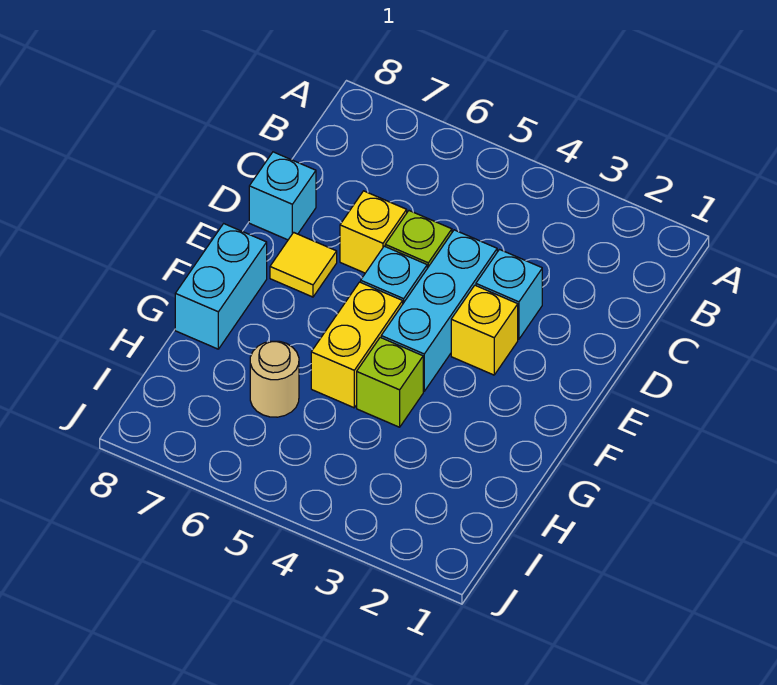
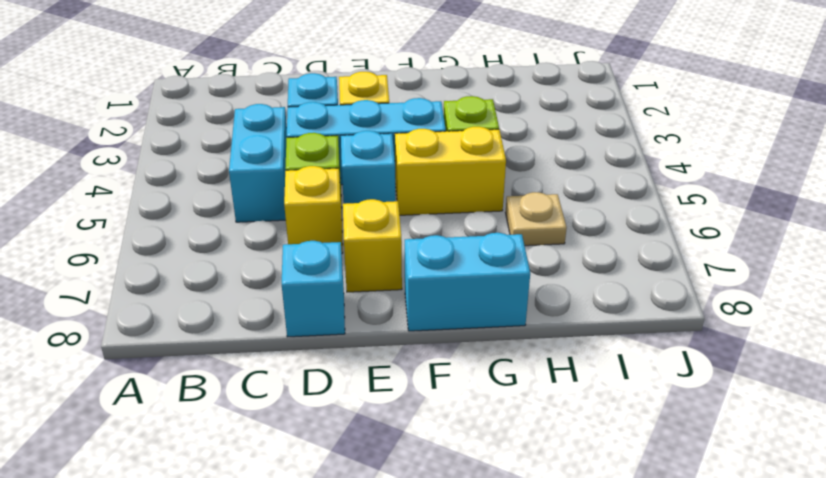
none -> cyan brick C4:C5 level 1
yellow tile E7 level 1 -> yellow brick E7 level 1
tan round brick H6 level 1 -> tan plate H6 level 1

